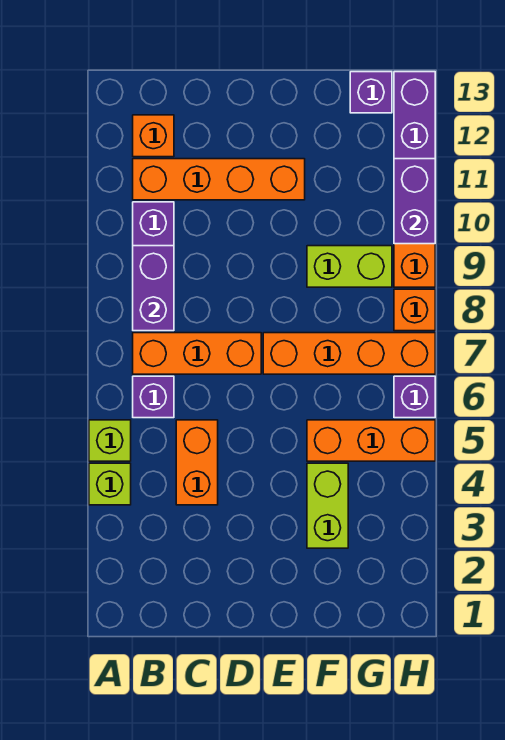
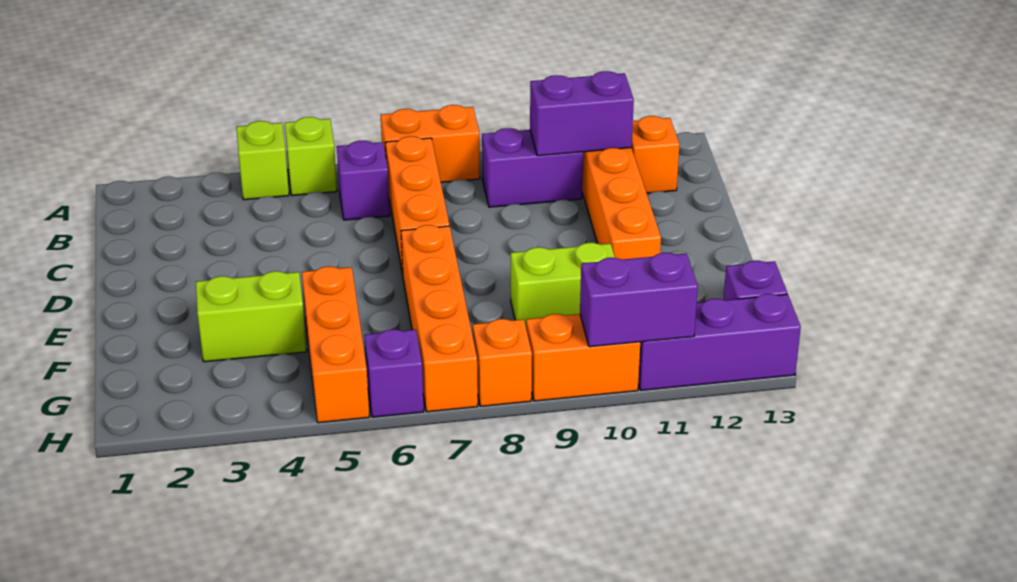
purple brick B8:B9 level 2 -> purple brick B10:B11 level 2
orange brick C4:C5 level 1 -> orange brick A7:A8 level 1
lime brick F9:G9 level 1 -> lime brick F9:F10 level 1

